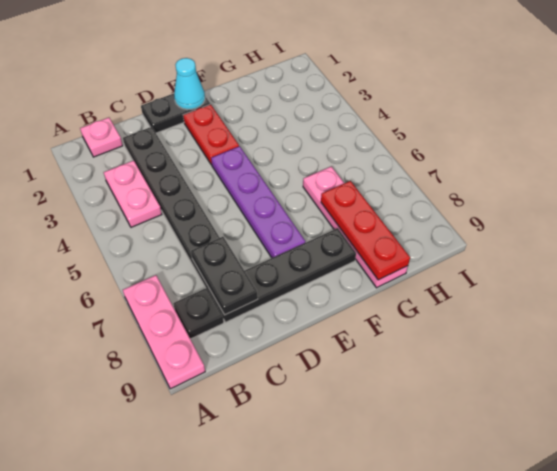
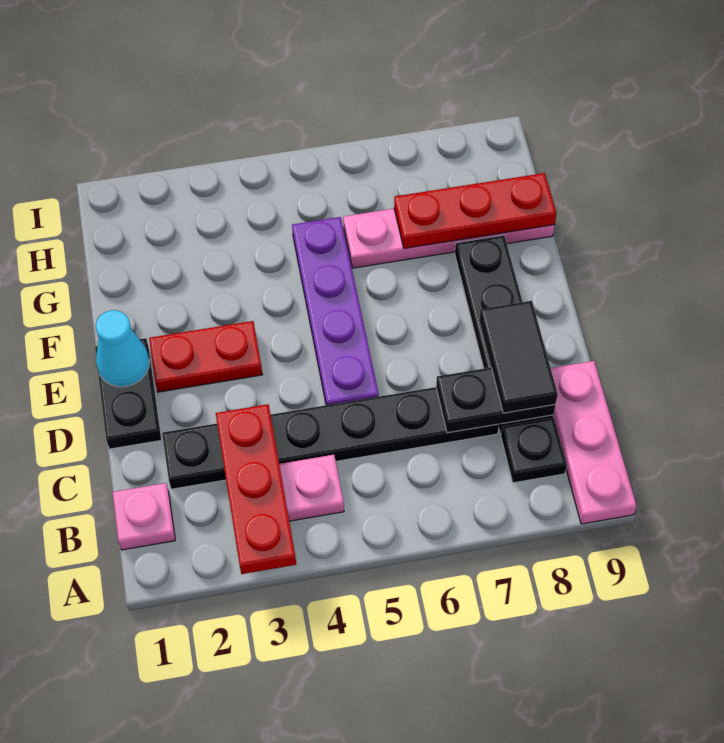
none -> red plate A3:C3 level 2
pink plate A7:A9 level 1 -> pink plate A9:C9 level 1
none -> black tile C8:D8 level 3
purple plate E4:E7 level 1 -> purple plate D5:G5 level 1

